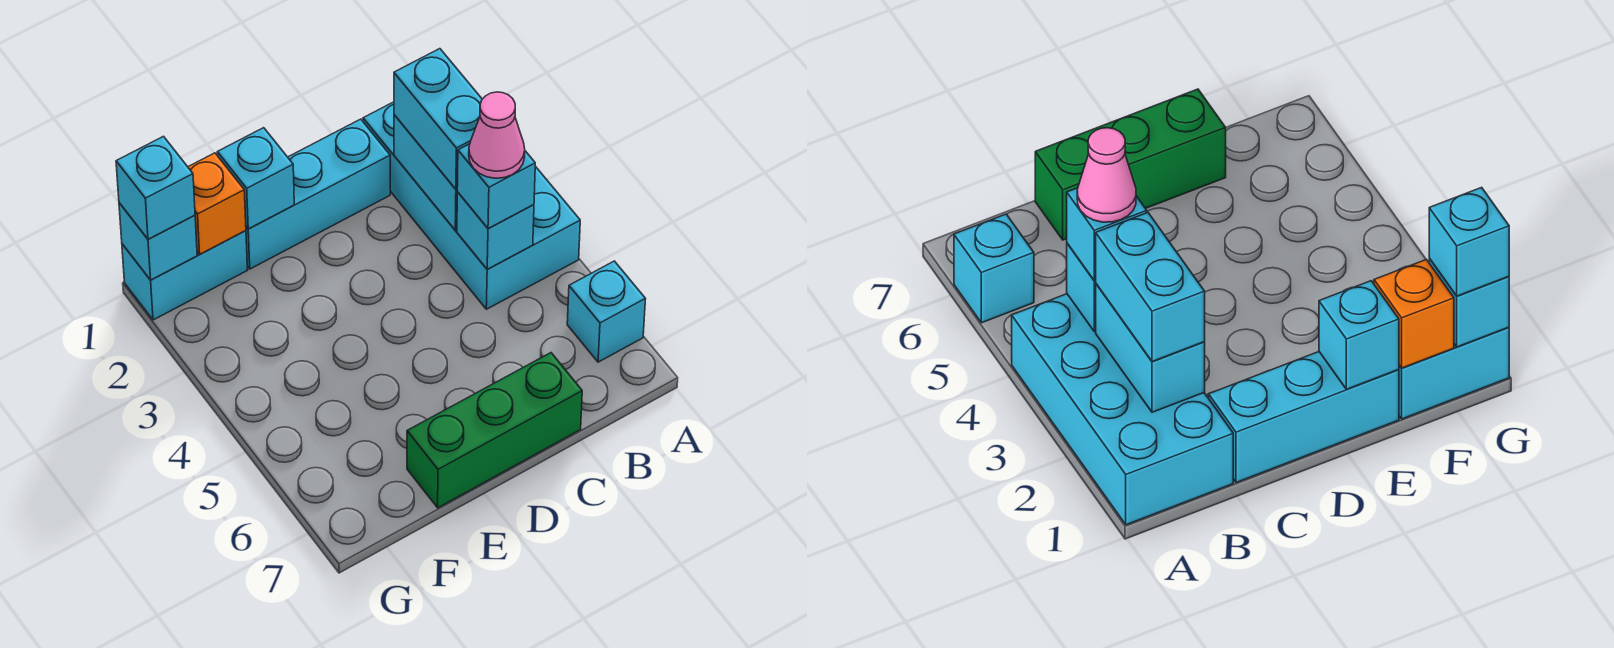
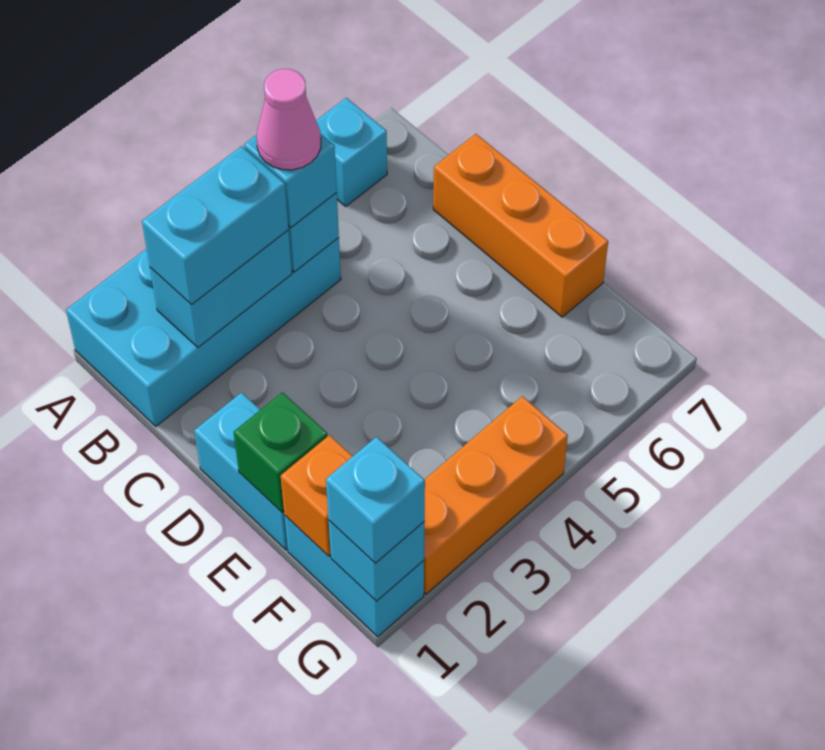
cyan brick C1:E1 level 1 -> cyan brick D1:E1 level 1
green brick C7:E7 level 1 -> orange brick C7:E7 level 1
cyan brick E1 level 2 -> green brick E1 level 2
none -> orange brick G2:G4 level 1

